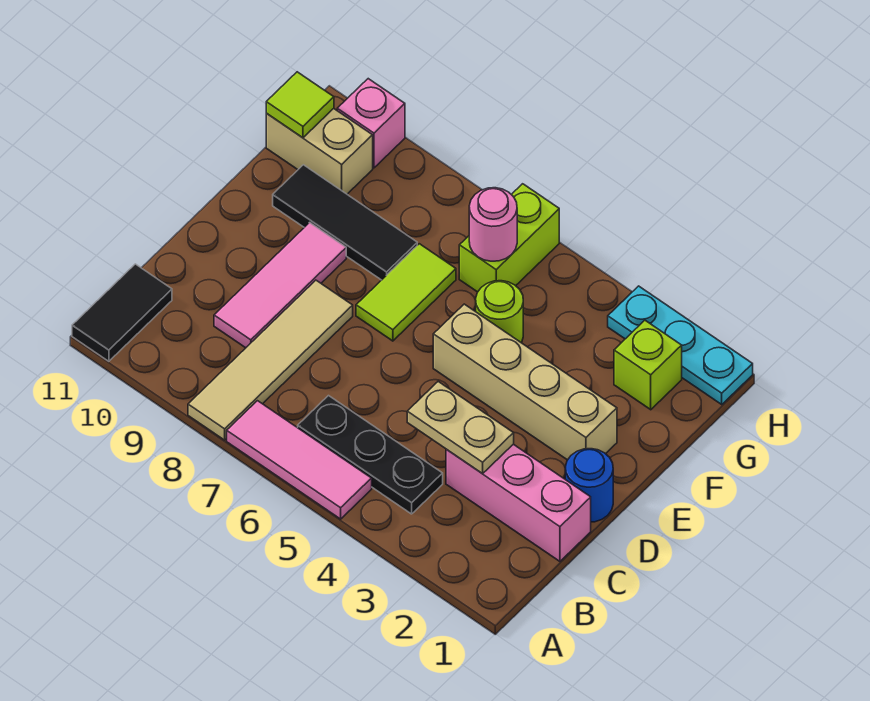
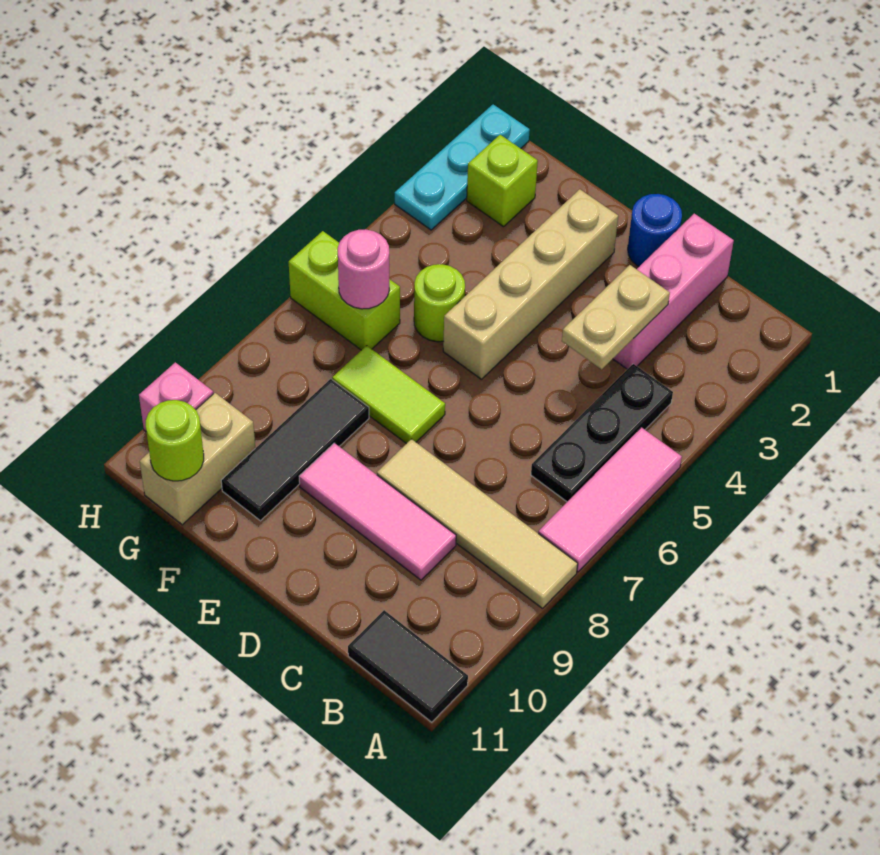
lime tile G11 level 2 -> lime round brick G11 level 2

